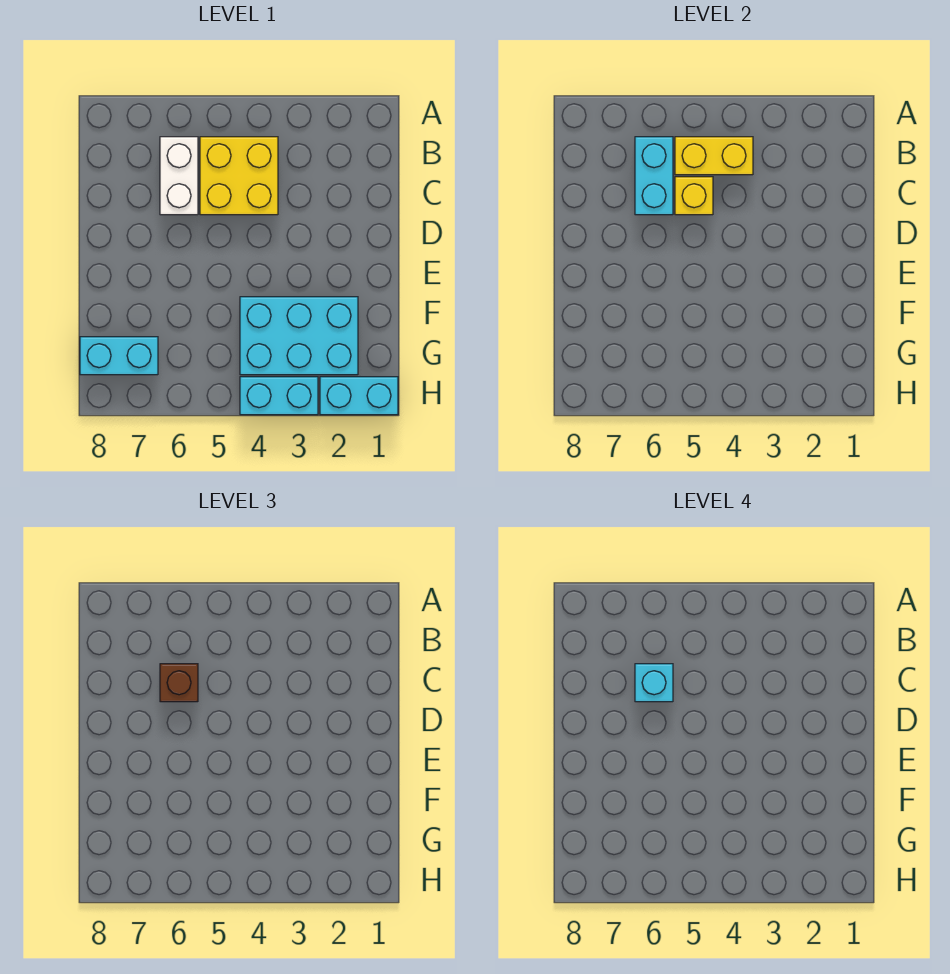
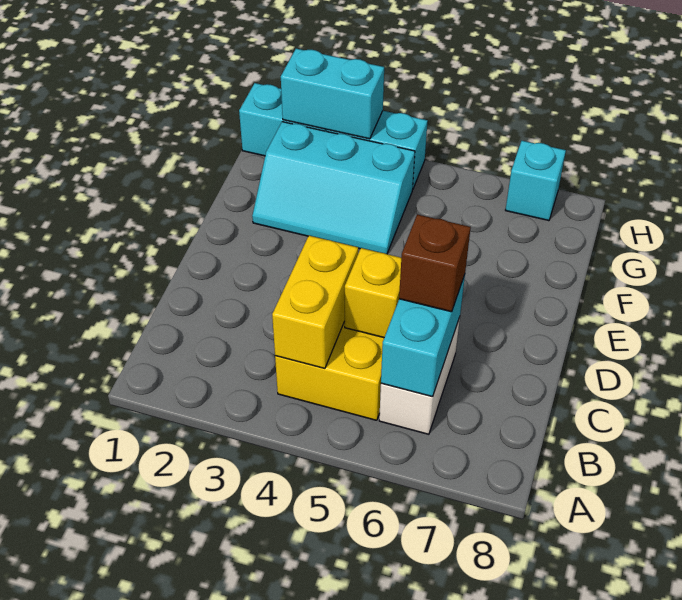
yellow brick B4:B5 level 2 -> yellow brick B4:C4 level 2
cyan brick C6 level 4 -> cyan brick H7 level 1
cyan brick F2:G4 level 1 -> cyan slope F2:G4 level 1 top G
cyan brick G7:G8 level 1 -> cyan brick H2:H3 level 2

